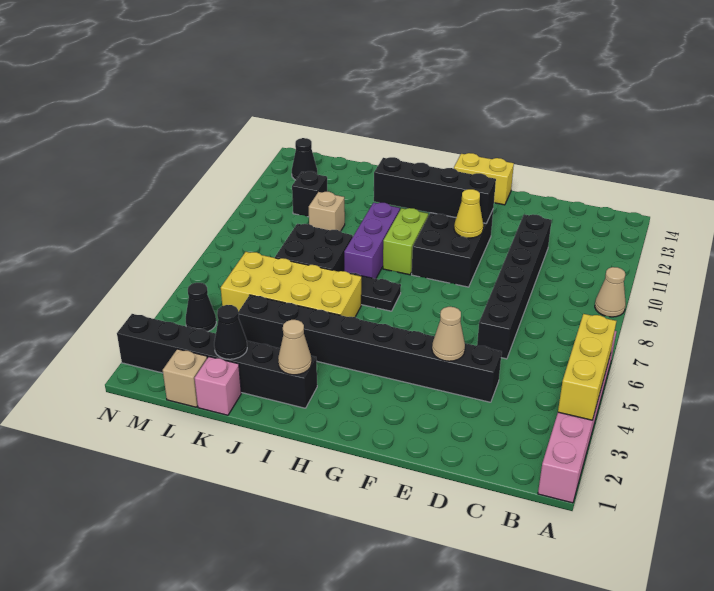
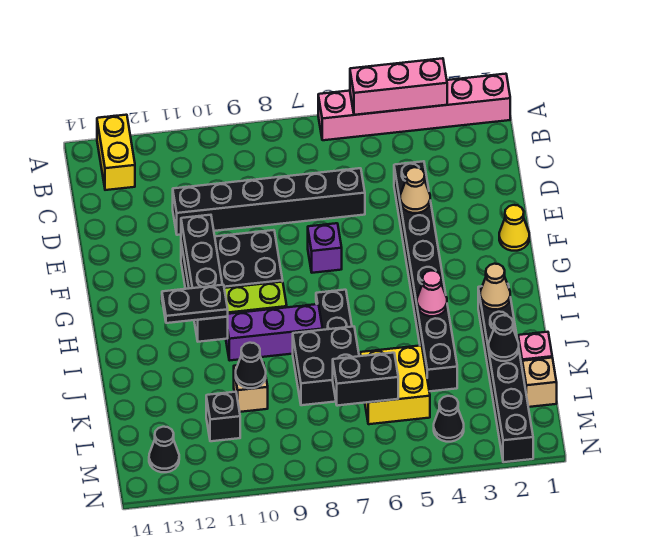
yellow brick A3:A5 level 2 -> pink brick A3:A5 level 2
tan cone A9 level 1 -> none
none -> purple brick F7 level 1
yellow cone F10 level 2 -> yellow cone F1 level 1
yellow brick F14:G14 level 1 -> yellow brick A13:B13 level 1
none -> pink cone I4 level 2
yellow brick I5:L6 level 1 -> yellow brick K5:L6 level 1
none -> black plate I11:I12 level 3
none -> black cone K10 level 2
none -> black brick L6:L7 level 2

